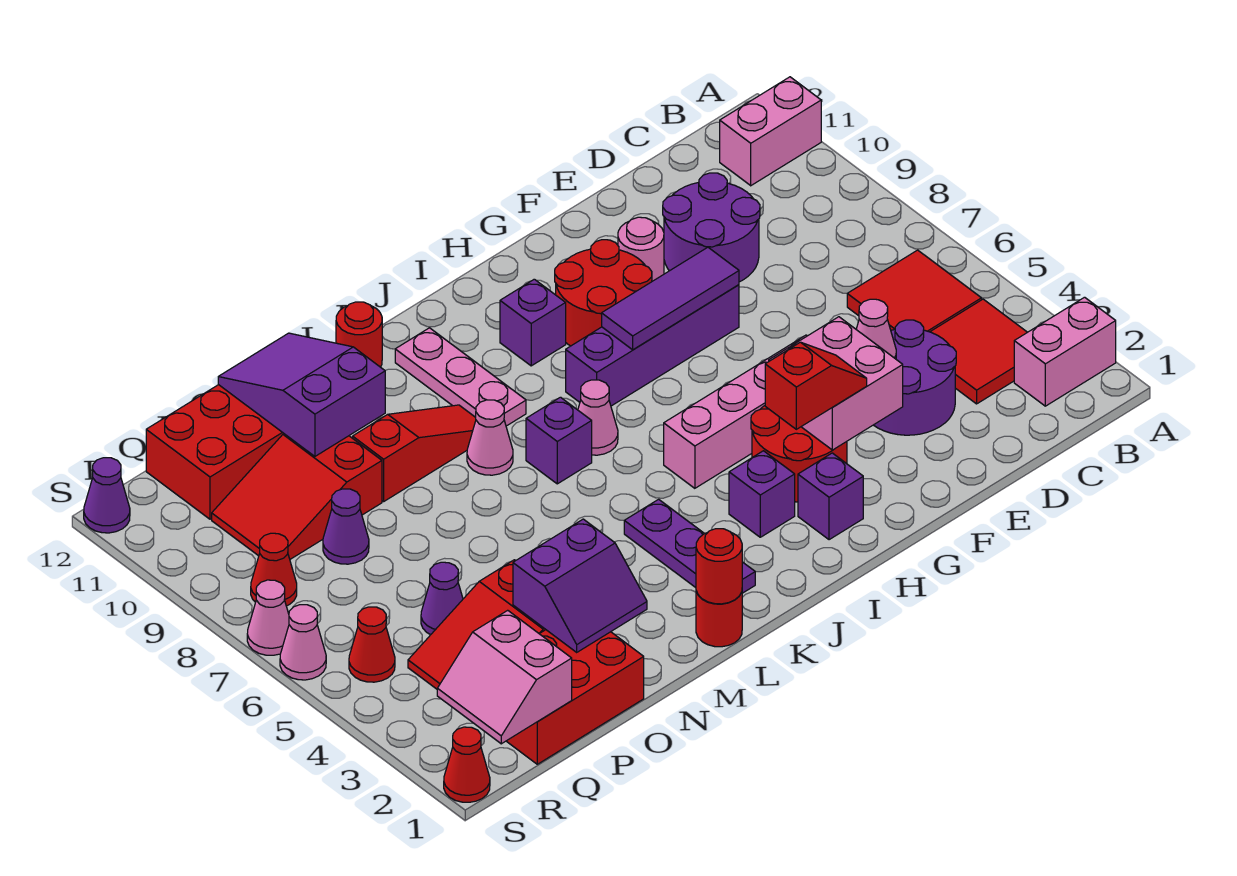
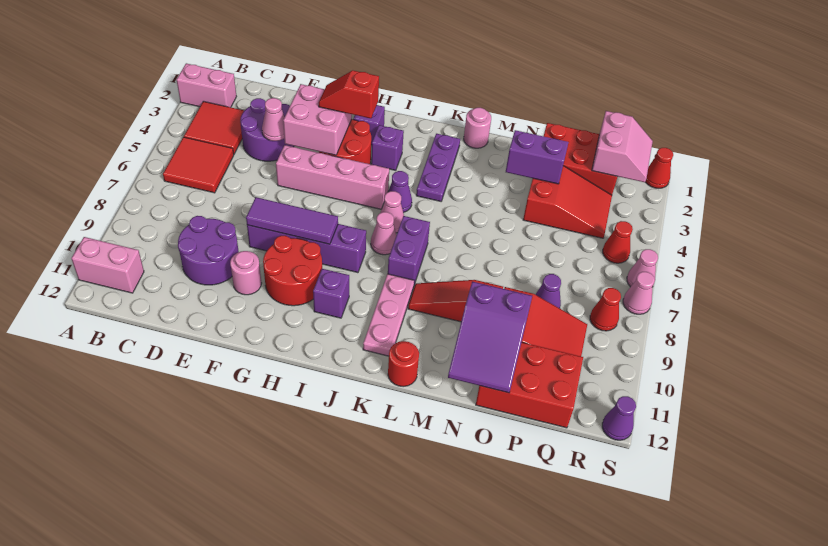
purple brick K7 level 1 -> purple brick K7:K8 level 1
red round brick L1 level 1 -> pink round brick L1 level 1
red round brick L1 level 2 -> none
pink cone L8 level 1 -> pink cone J6 level 1
purple cone P5 level 1 -> purple cone J5 level 1

